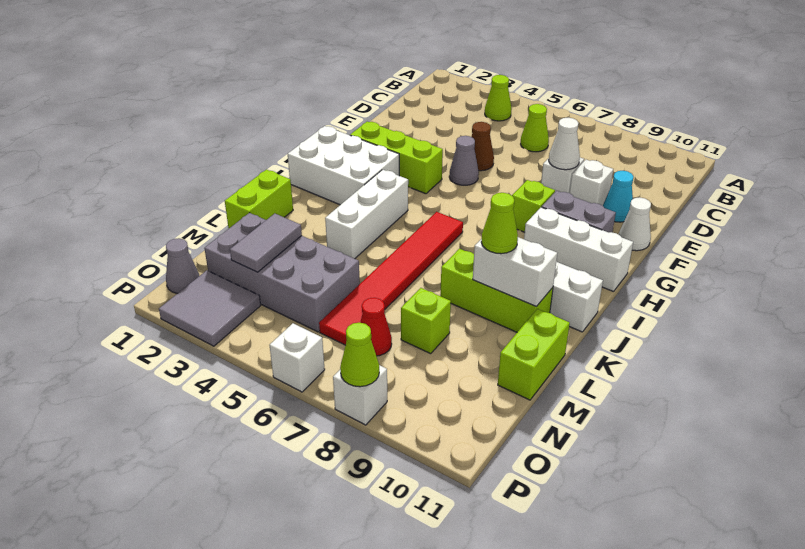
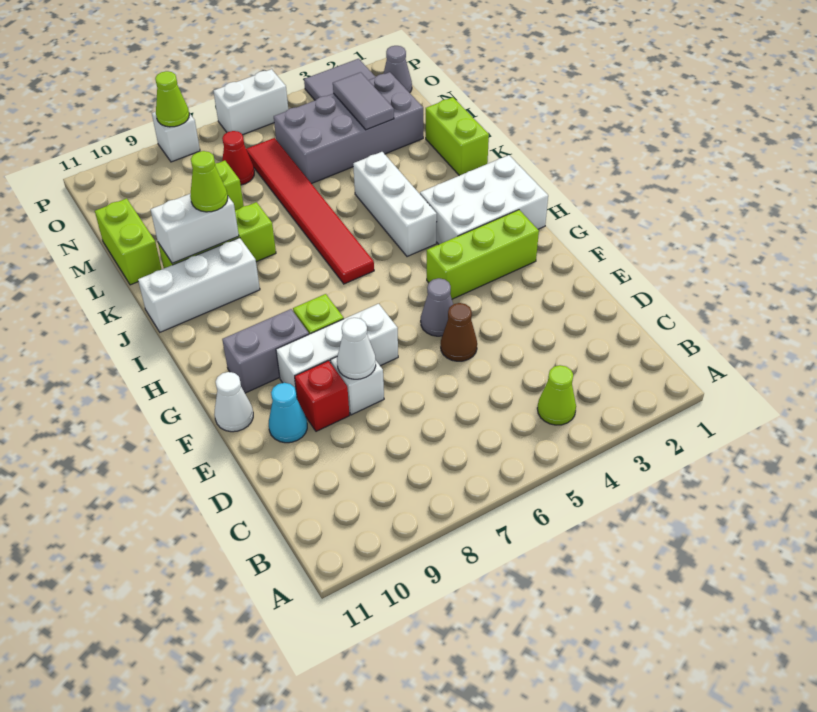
lime cone C6 level 1 -> none
white brick E9 level 1 -> red brick E9 level 1
white brick H9:H11 level 1 -> white brick F7:F9 level 1
white brick P6 level 1 -> white brick P5:P6 level 1

